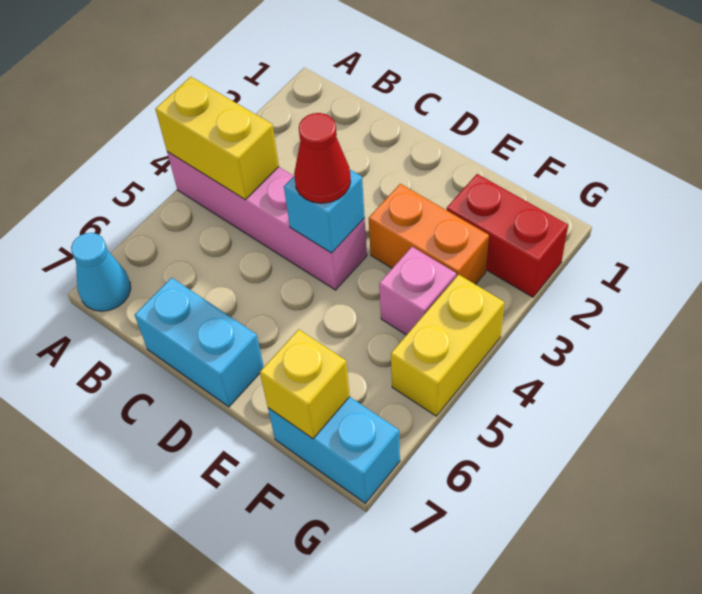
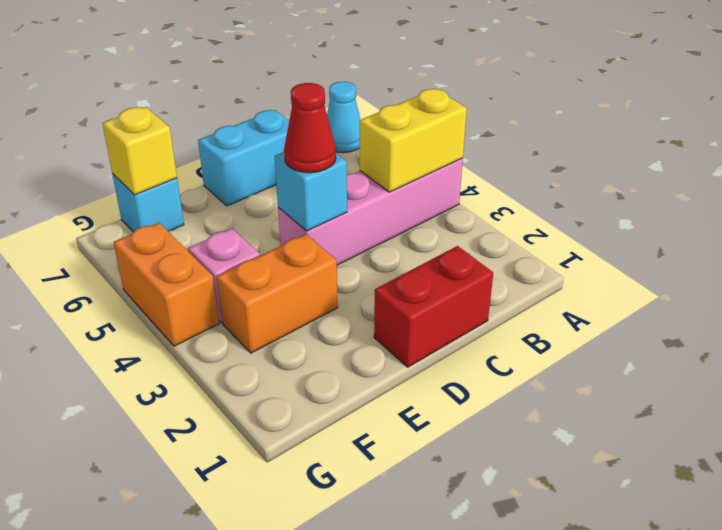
red brick F2:G2 level 1 -> red brick C1:D1 level 1
cyan brick F7:G7 level 1 -> cyan brick F7 level 1
yellow brick G4:G5 level 1 -> orange brick G4:G5 level 1

